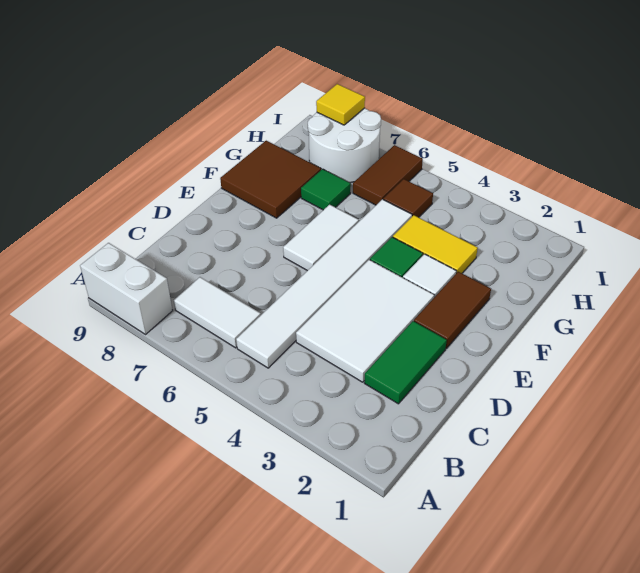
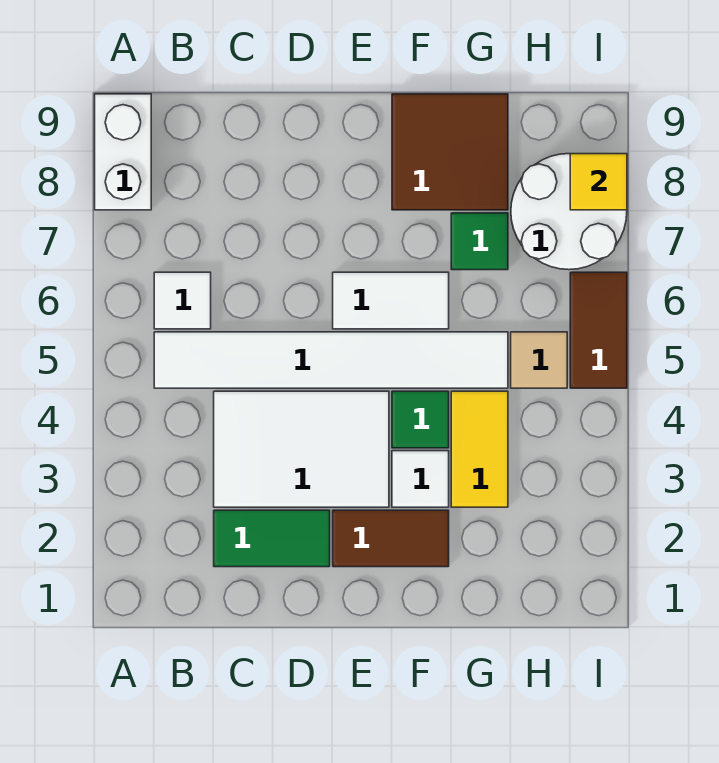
white tile B6:B7 level 1 -> white tile B6 level 1
brown tile H5 level 1 -> tan tile H5 level 1
brown tile H6:I6 level 1 -> brown tile I5:I6 level 1

